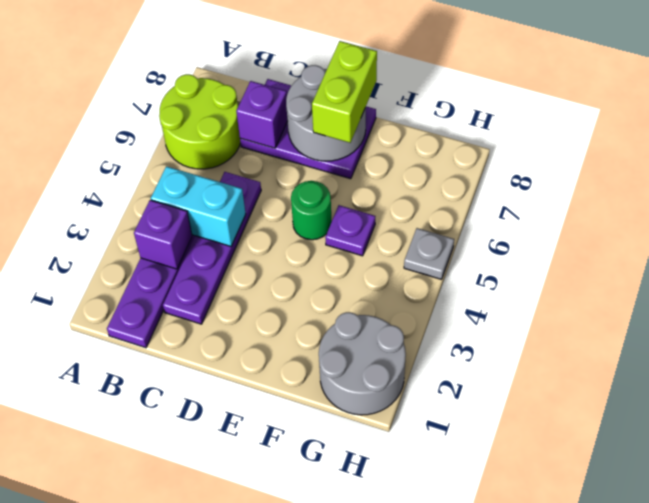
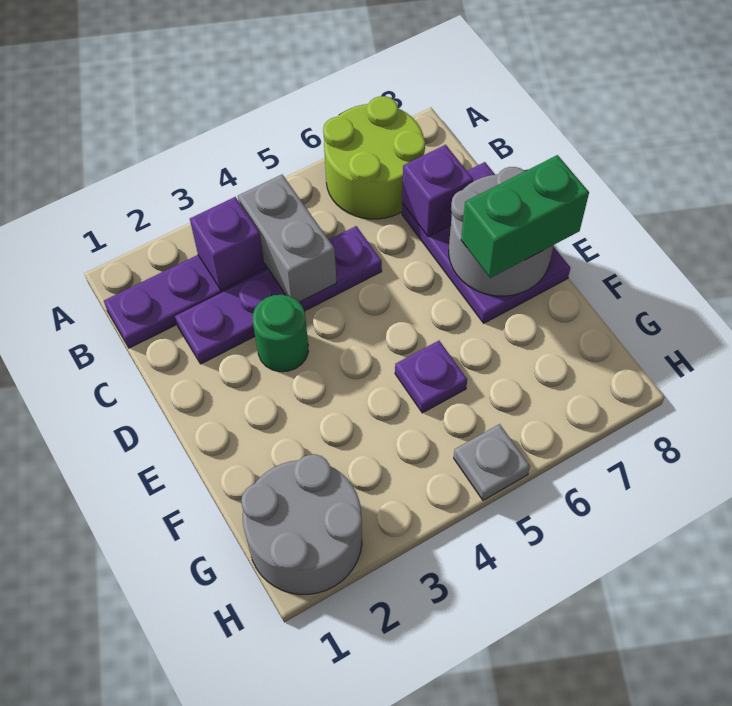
cyan brick B4:C4 level 2 -> grey brick B4:C4 level 2
green round brick E5 level 1 -> green round brick D3 level 1
lime brick E7:E8 level 3 -> green brick E7:E8 level 3

